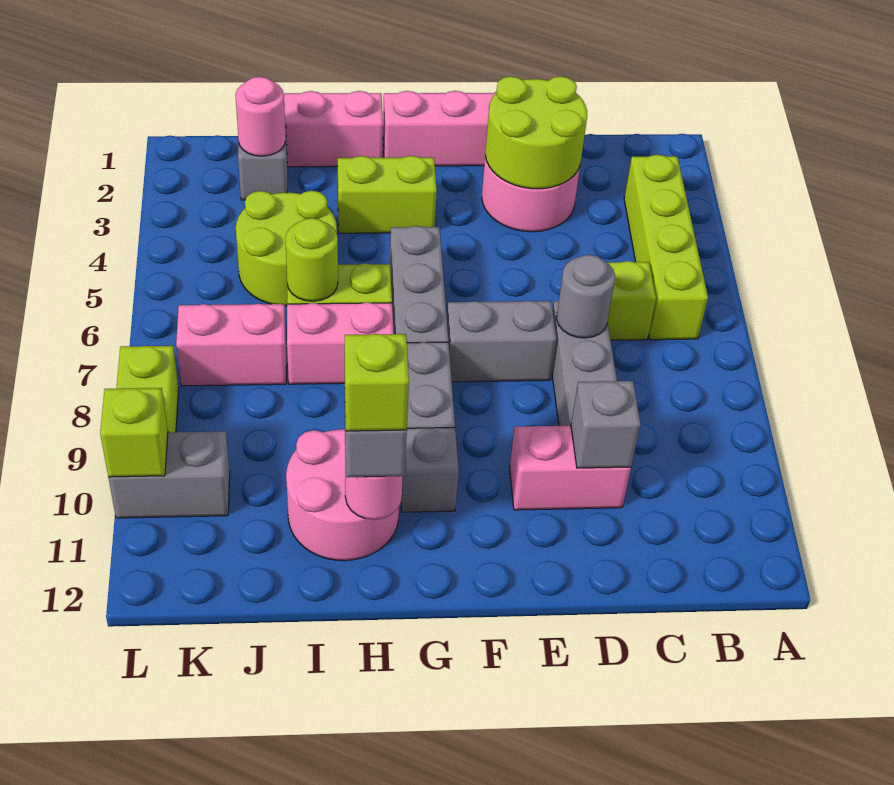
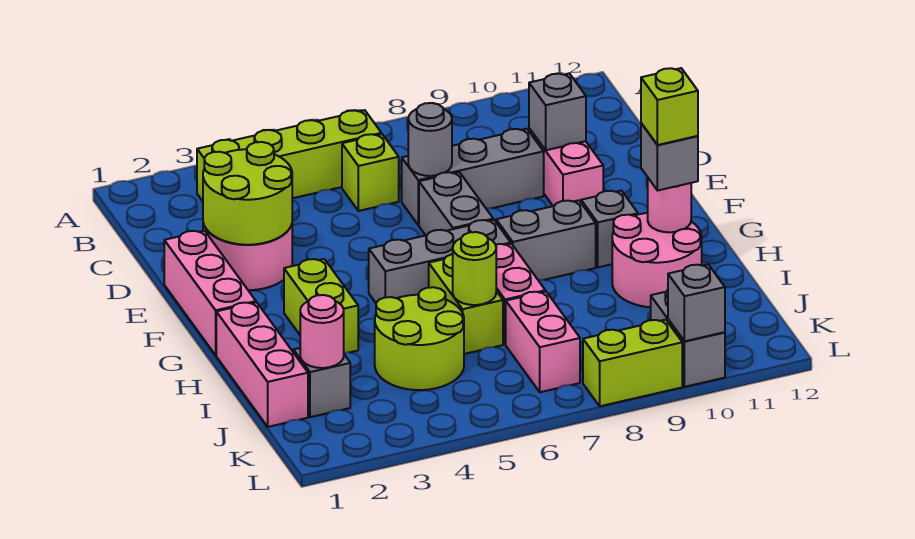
lime brick L10 level 2 -> grey brick L10 level 2

